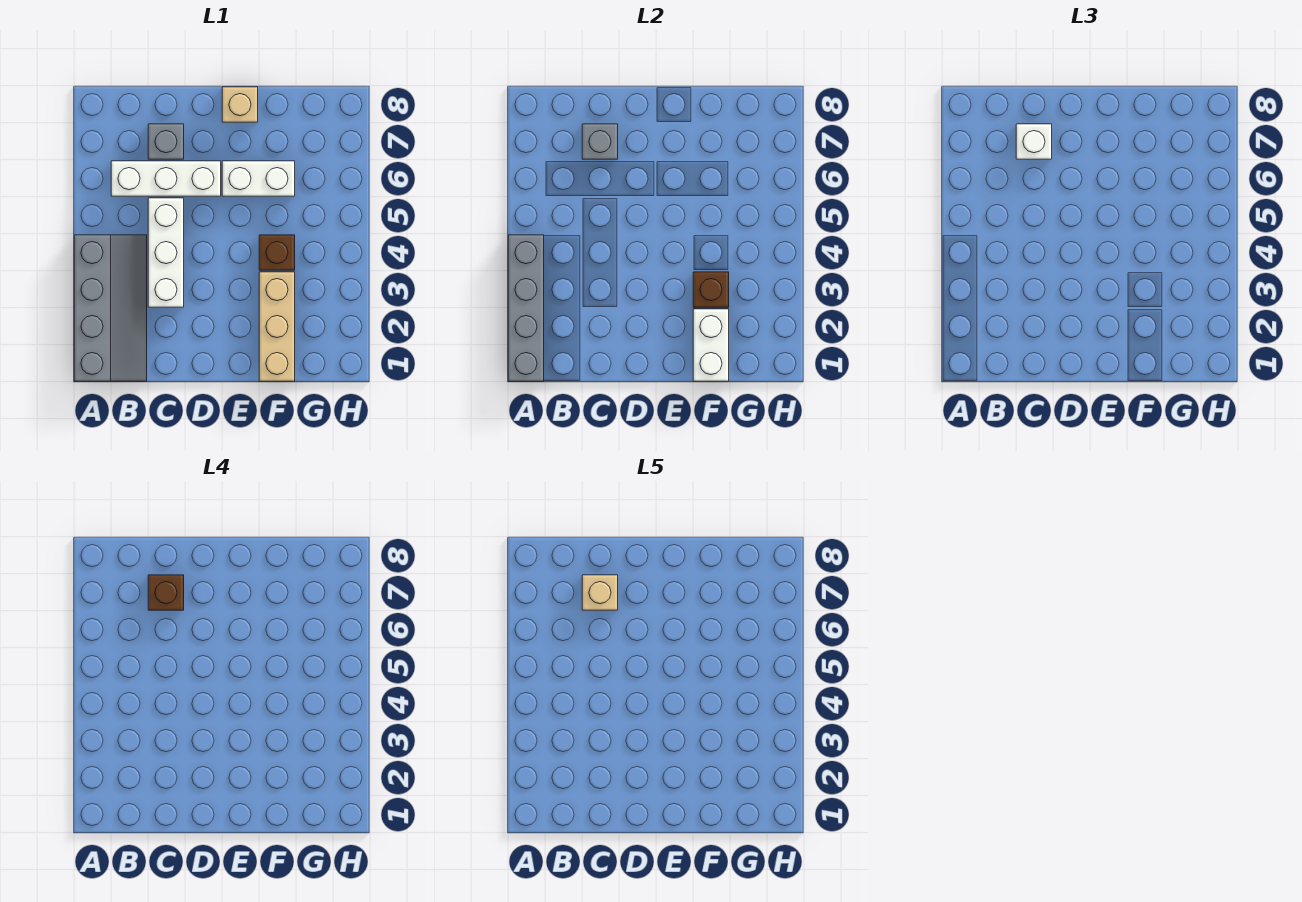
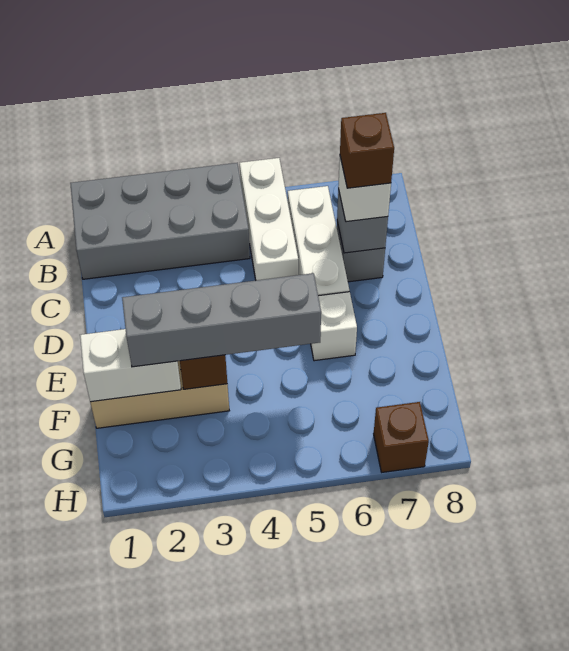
grey slope A1:B4 level 1 top A -> grey brick A1:B4 level 1
grey brick A1:A4 level 2 -> grey brick F2:F5 level 3
white brick C3:C5 level 1 -> white brick A5:C5 level 1
tan brick C7 level 5 -> none
white brick E6:F6 level 1 -> white brick E6 level 1
tan brick E8 level 1 -> none
brown brick F4 level 1 -> brown brick H7 level 1

